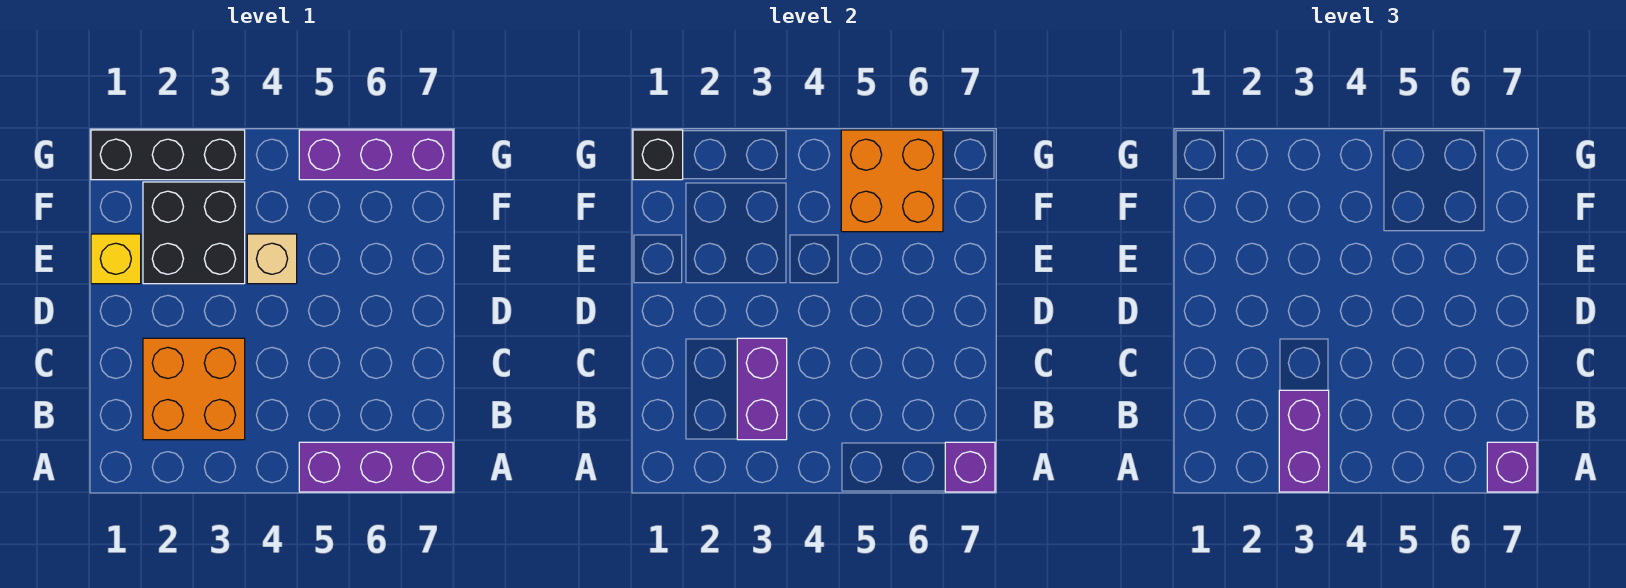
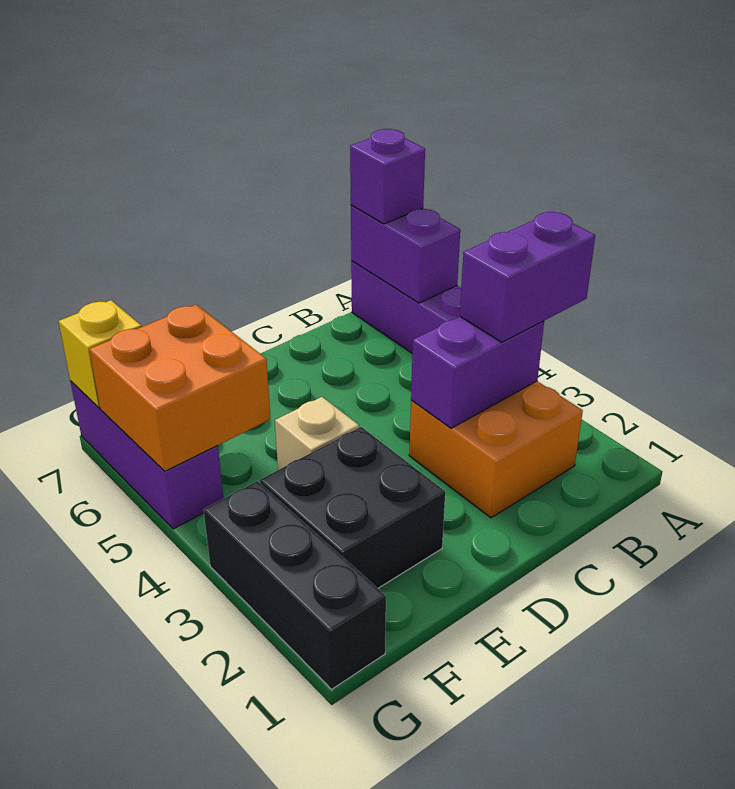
purple brick A7 level 2 -> purple brick A6:A7 level 2
yellow brick E1 level 1 -> yellow brick G7 level 2
black brick G1 level 2 -> none

